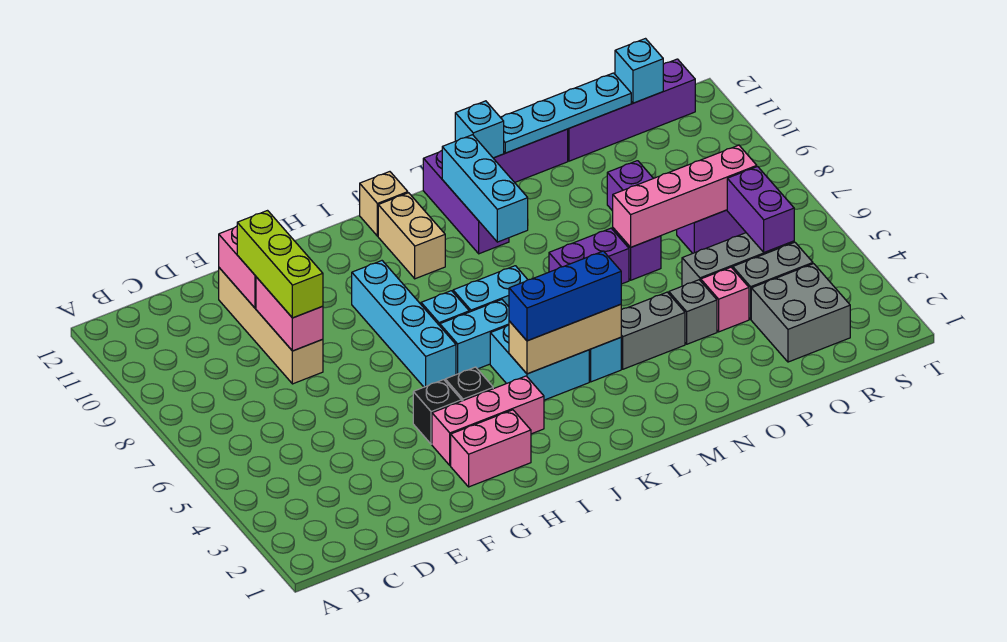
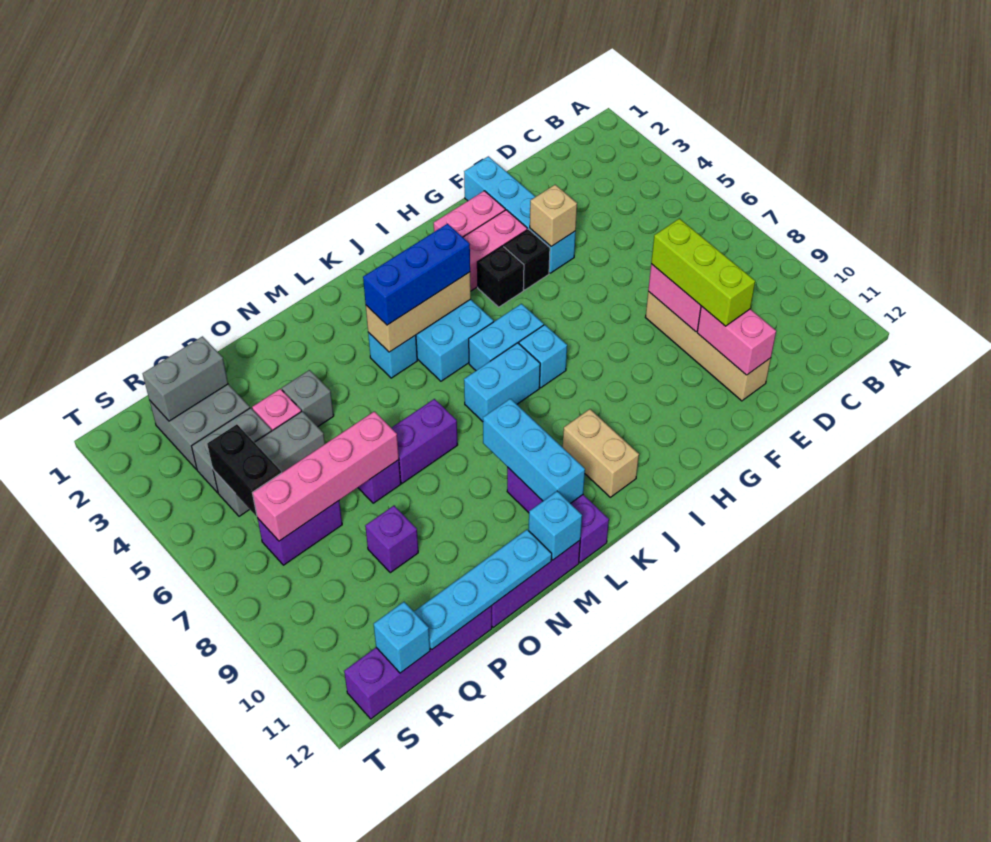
cyan brick H6:H9 level 1 -> cyan brick F1:F4 level 1
tan brick J12 level 1 -> tan brick F4 level 2
grey brick M4:N4 level 1 -> grey brick Q2:R2 level 2
purple brick R5:R6 level 2 -> black brick R5:R6 level 2

